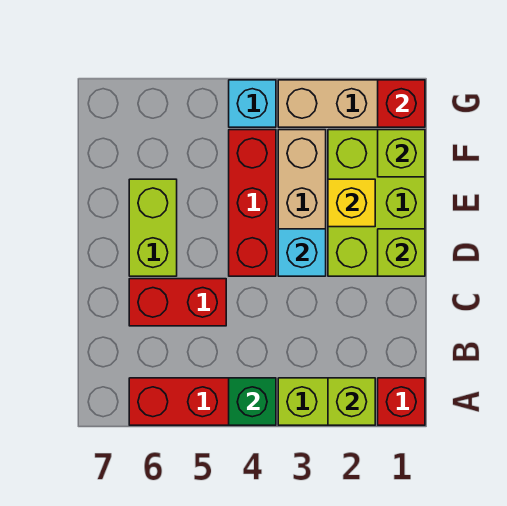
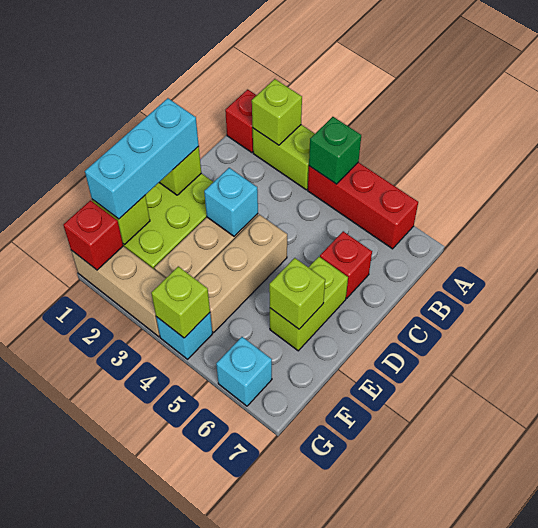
red brick C5:C6 level 1 -> red brick C6 level 1
none -> cyan brick D1:F1 level 3
red brick D4:F4 level 1 -> tan brick D4:F4 level 1
yellow brick E2 level 2 -> none
none -> lime brick E6 level 2
none -> lime brick G4 level 2
none -> cyan brick G6 level 1

